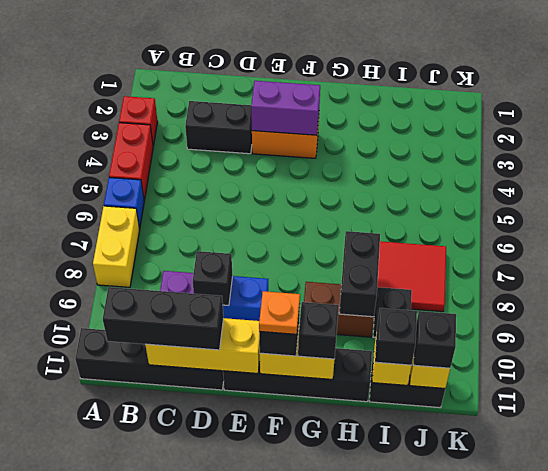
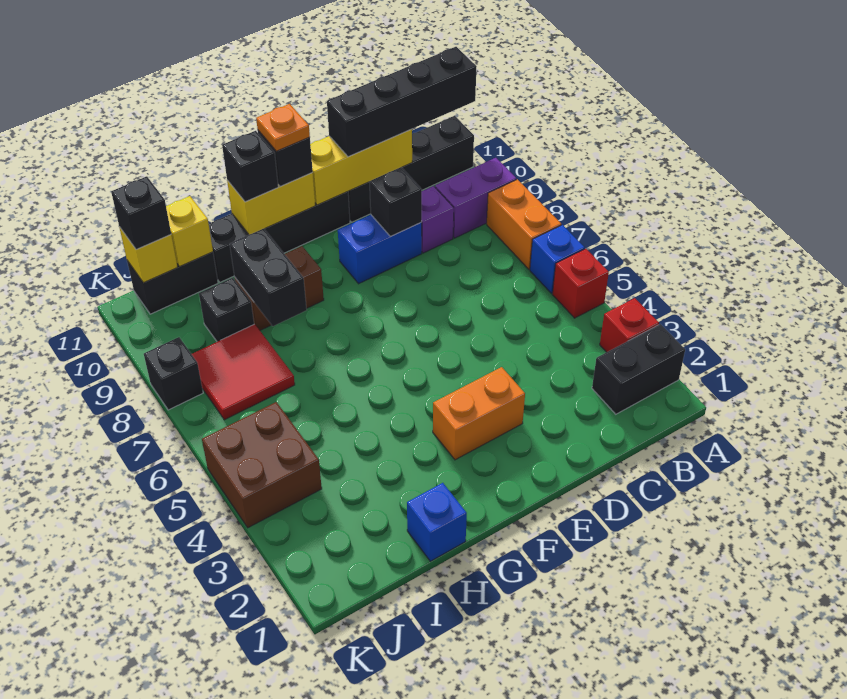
red brick A4:A5 level 1 -> red brick A5 level 1
yellow brick A7:A8 level 1 -> orange brick A7:A8 level 1
black brick B11:D11 level 3 -> black brick A11:D11 level 3
black brick C3:D3 level 1 -> black brick A2:B2 level 1
purple brick E3:F3 level 2 -> purple brick A9:B9 level 1
none -> blue brick H1 level 1
black brick I11 level 3 -> black brick K8 level 1
none -> brown brick J4:K5 level 1

